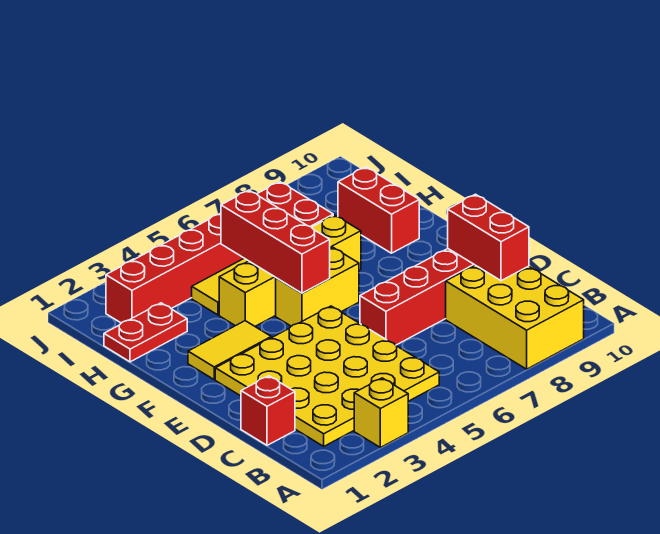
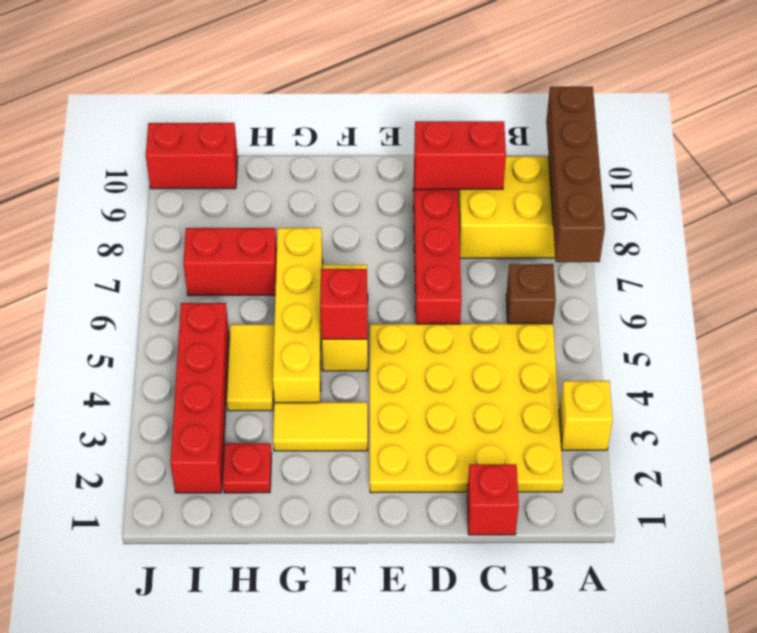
none -> brown brick A7:A10 level 2
none -> brown brick B6 level 1
yellow tile F2:F3 level 1 -> yellow tile F3:G3 level 1
red brick F5:H5 level 2 -> red brick F5 level 2
red brick G9:H9 level 1 -> red brick I10:J10 level 1
red plate H1:H2 level 1 -> red plate H2 level 1

